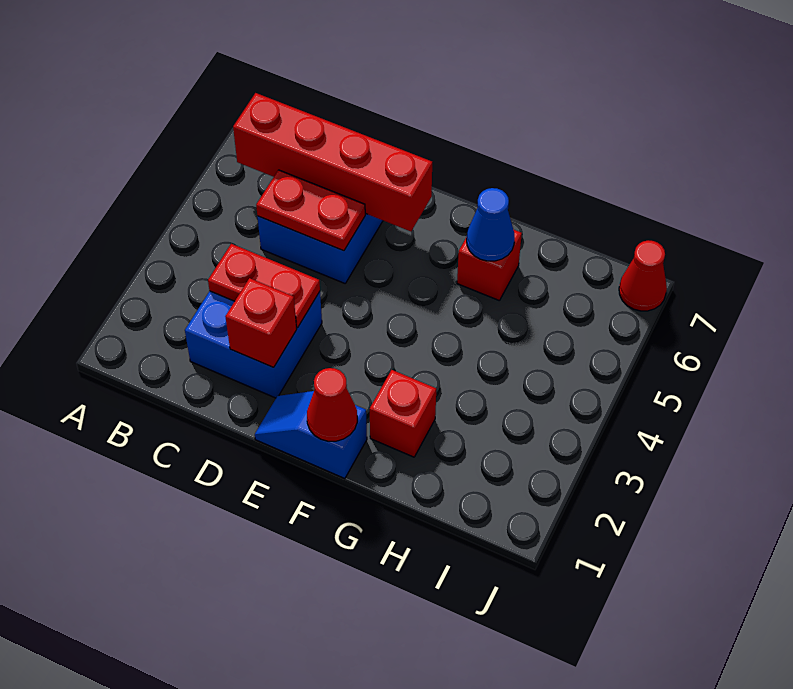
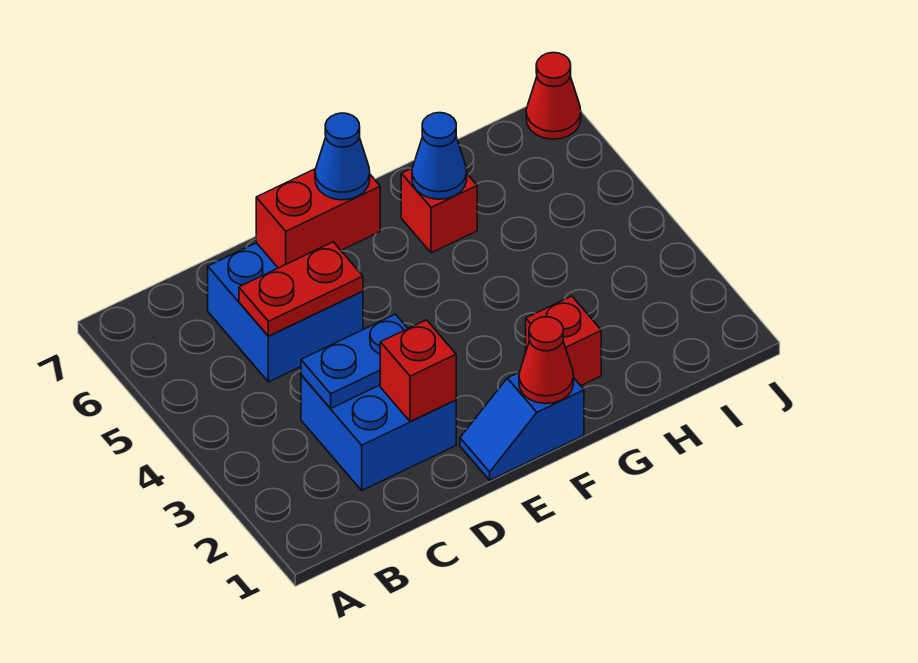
red brick B6:E6 level 2 -> red brick D6:E6 level 2
red plate C3:D3 level 2 -> blue plate C3:D3 level 2
none -> blue cone E6 level 3

